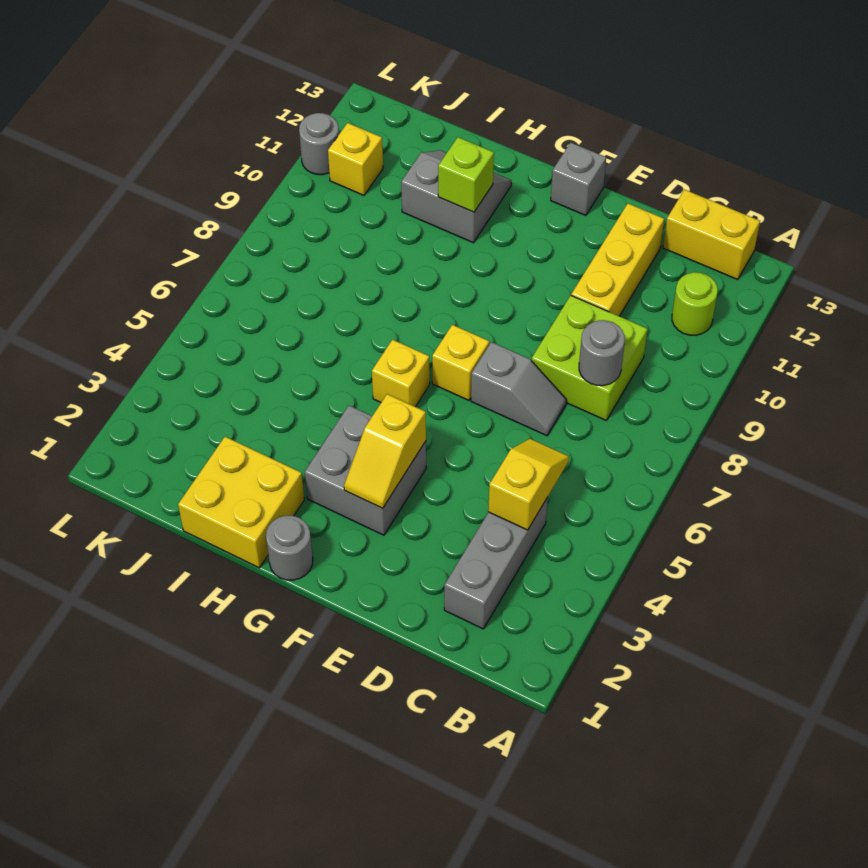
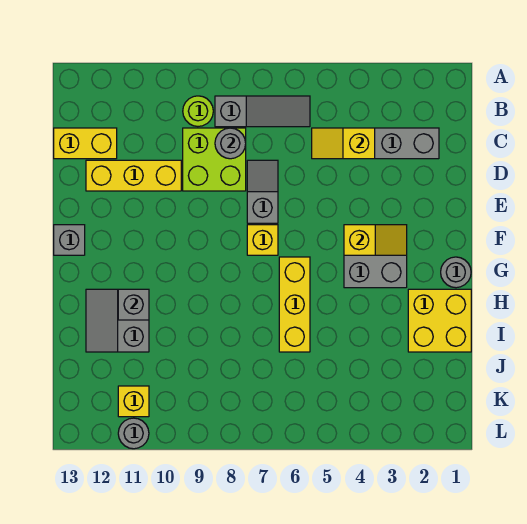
none -> grey slope B6:B8 level 1 top 8
lime round brick B11 level 1 -> lime round brick B9 level 1
yellow brick B13:C13 level 1 -> yellow brick C12:C13 level 1
yellow brick G6 level 1 -> yellow brick G6:I6 level 1
lime brick H11 level 2 -> grey brick H11 level 2

